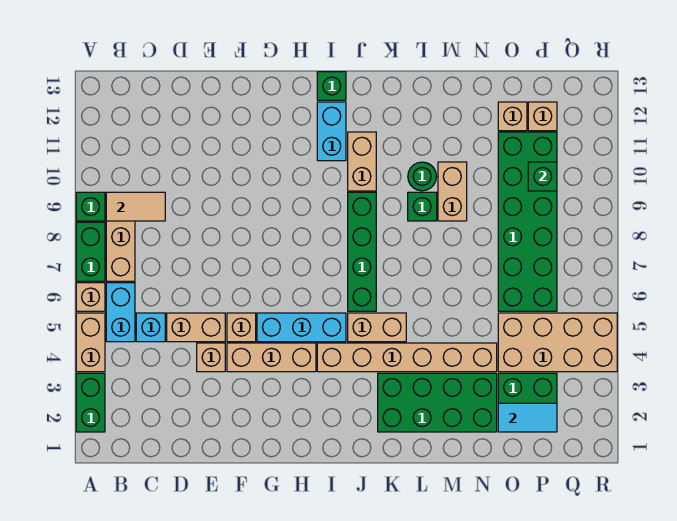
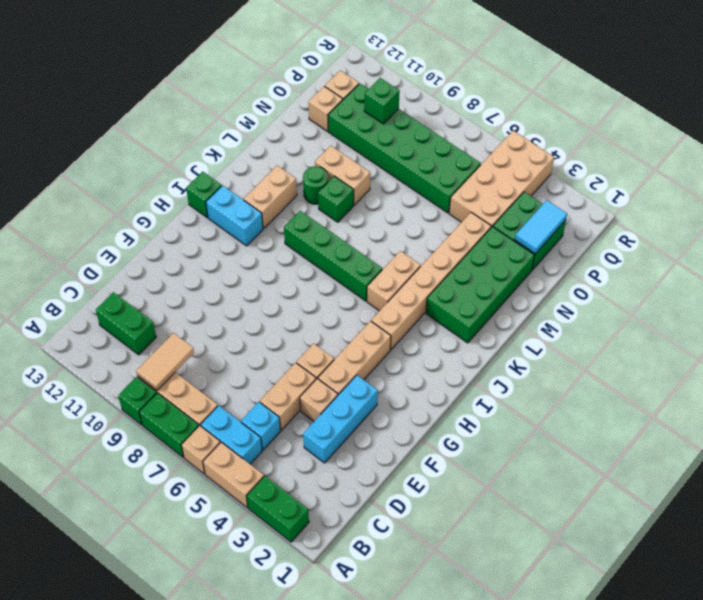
none -> green brick C11:C12 level 1
cyan brick G5:I5 level 1 -> cyan brick D3:F3 level 1
tan brick J10:J11 level 1 -> tan brick J11:K11 level 1

